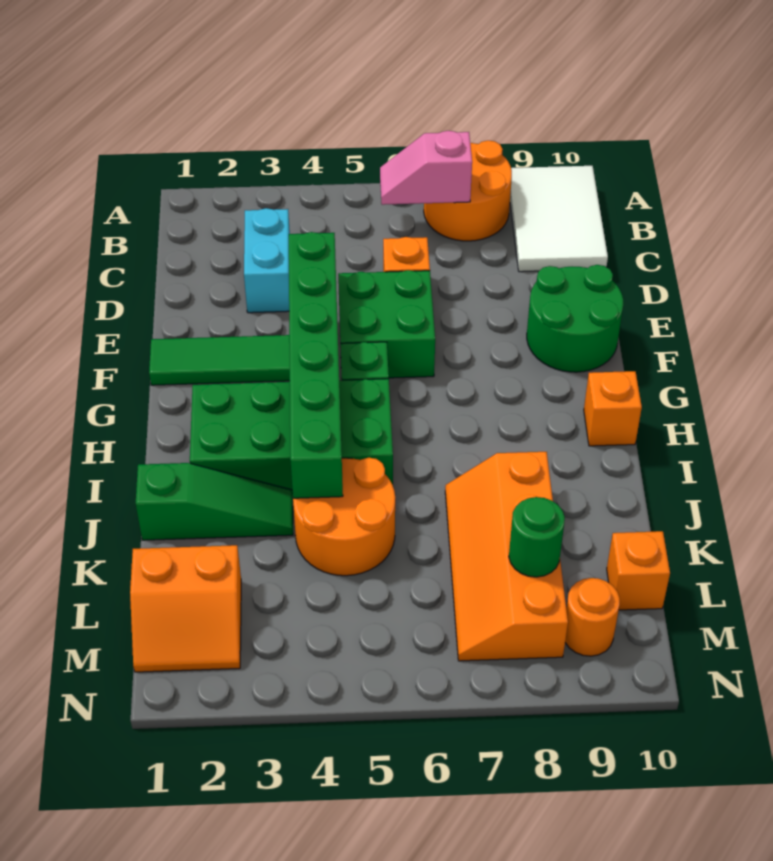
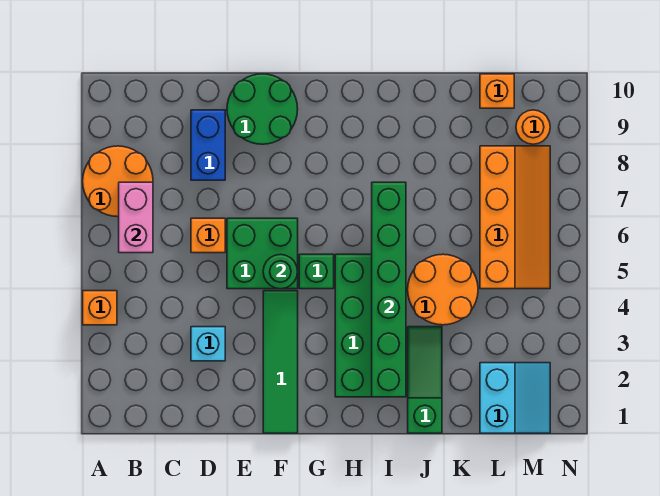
white tile A9:C10 level 1 -> none
pink slope B6:B7 level 2 top 7 -> pink brick B6:B7 level 2
cyan brick C3:D3 level 1 -> cyan brick D3 level 1
none -> blue brick D8:D9 level 1
green brick E4:J4 level 2 -> green brick I2:I7 level 2
orange brick H10 level 1 -> orange brick A4 level 1
orange slope J7:M8 level 1 top 8 -> orange slope L5:M8 level 1 top L
orange slope L1:M2 level 1 top L -> cyan slope L1:M2 level 1 top L
green round brick L8 level 2 -> green round brick F5 level 2

